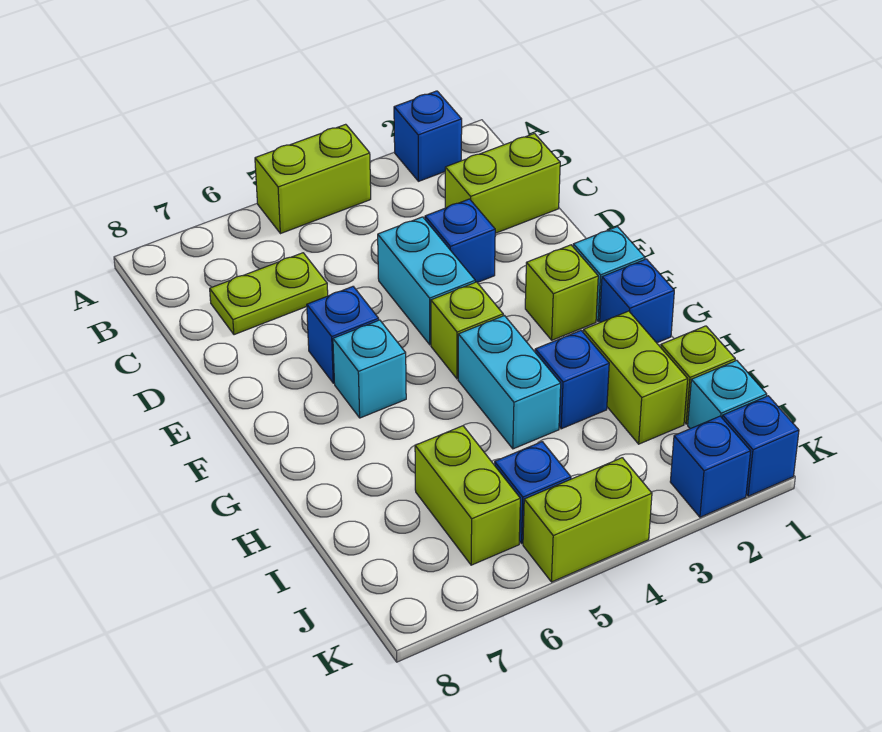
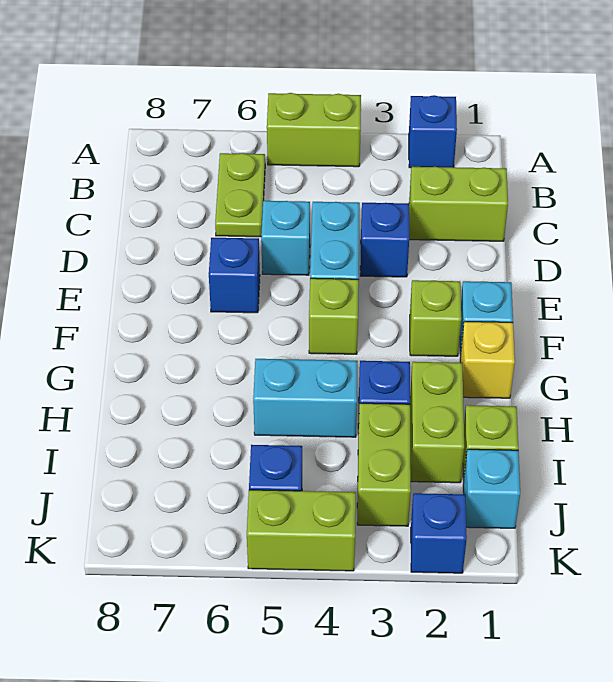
lime plate C6:C7 level 1 -> lime plate B6:C6 level 1
cyan brick F6 level 1 -> cyan brick D5 level 1
blue brick G1 level 1 -> yellow brick G1 level 1
cyan brick G4:H4 level 1 -> cyan brick H4:H5 level 1
lime brick I6:J6 level 1 -> lime brick I3:J3 level 1
blue brick K1 level 1 -> none

